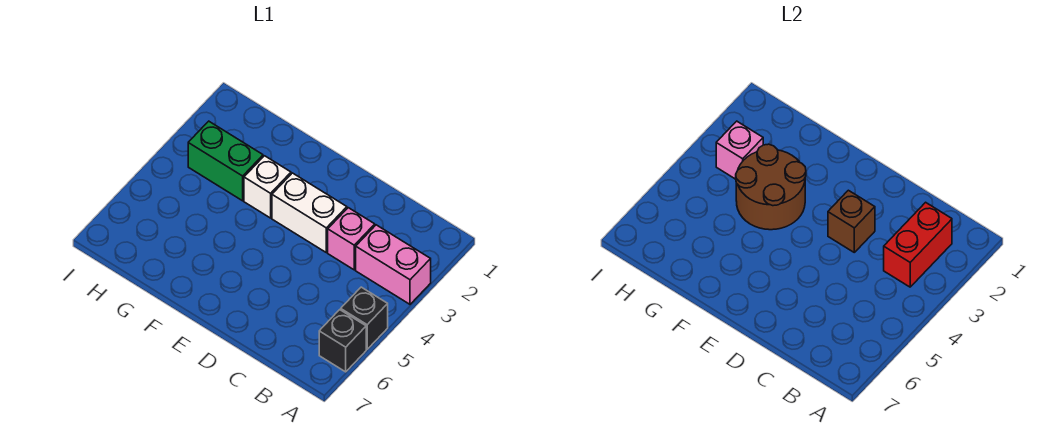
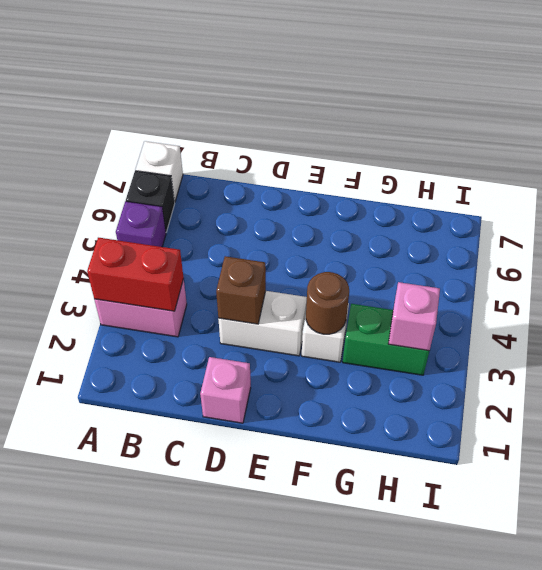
black brick A5 level 1 -> purple brick A5 level 1
none -> white brick A7 level 1
red brick B2:B3 level 2 -> red brick A3:B3 level 2
pink brick C3 level 1 -> pink brick D1 level 1
brown round brick F3:G4 level 2 -> brown round brick F3 level 2

